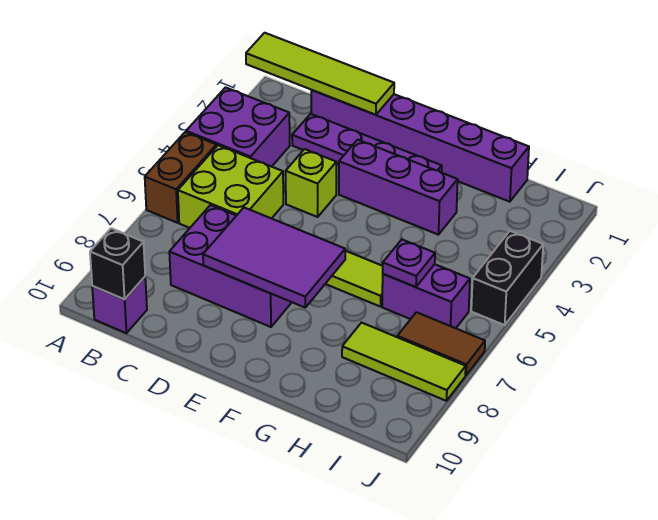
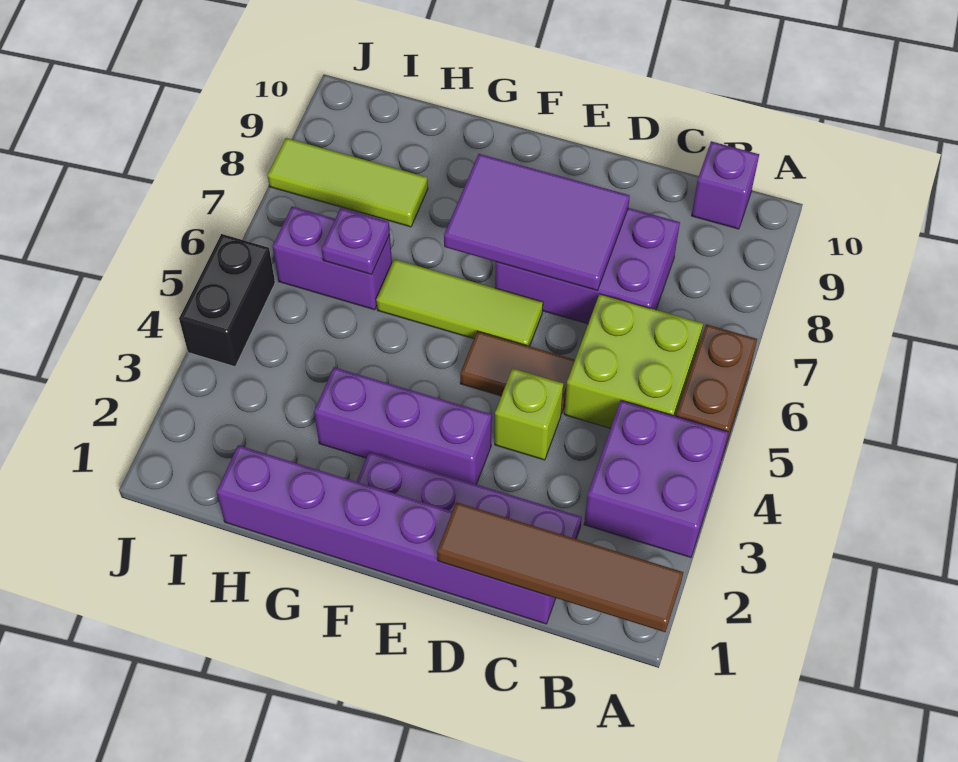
lime tile A1:D1 level 2 -> brown tile A1:D1 level 2
black brick B10 level 2 -> none
brown tile I7:J7 level 1 -> brown tile D5:E5 level 1

